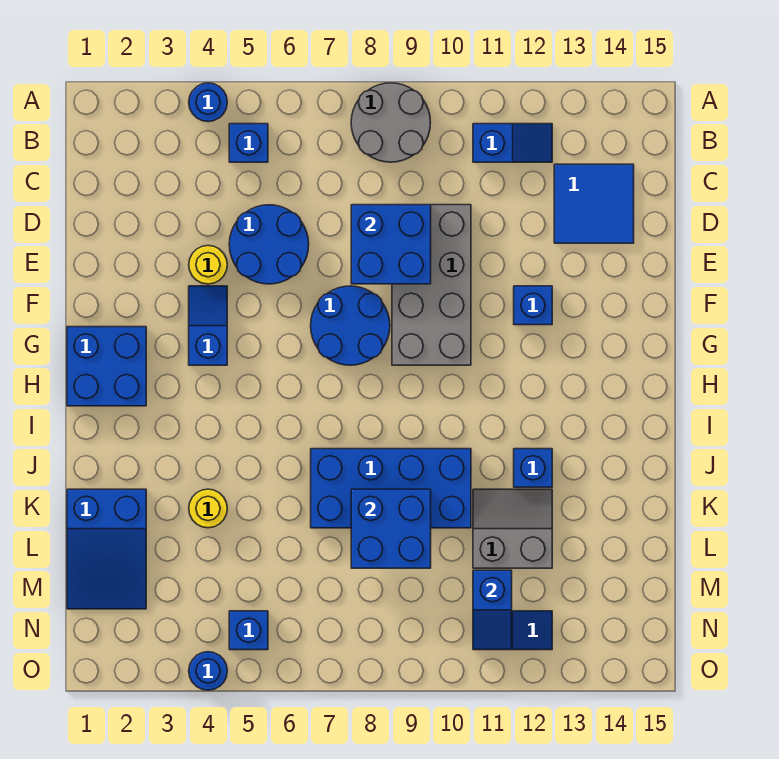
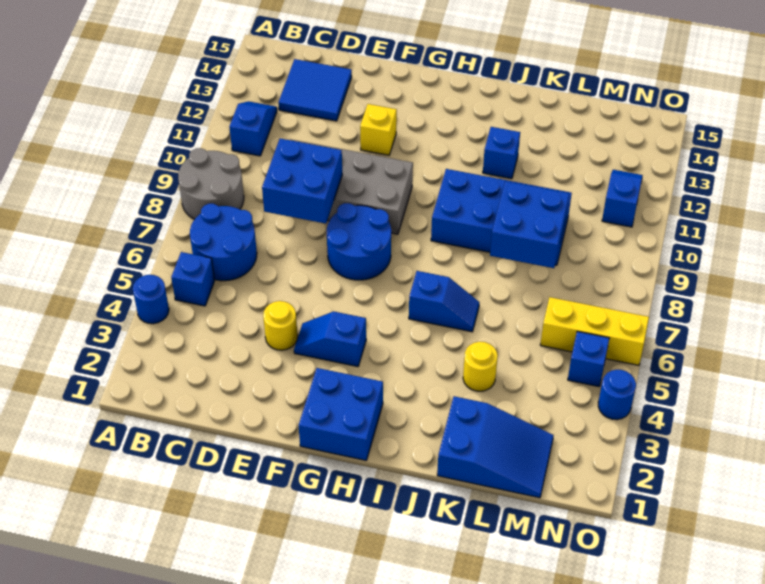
blue round brick D5:E6 level 1 -> blue round brick B6:C7 level 1
blue brick F12 level 1 -> yellow brick F12 level 1
blue brick J7:K10 level 1 -> blue brick I9:L10 level 1
grey slope K11:L12 level 1 top L -> none
none -> yellow brick M6:O6 level 1
blue slope M11:N11 level 2 top M -> blue slope I6:J6 level 1 top I

